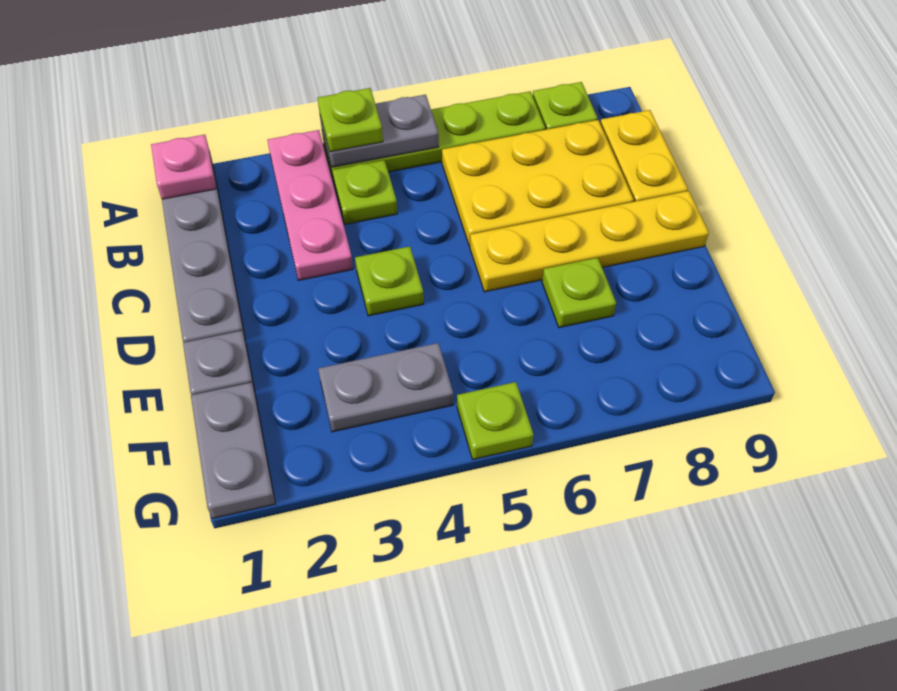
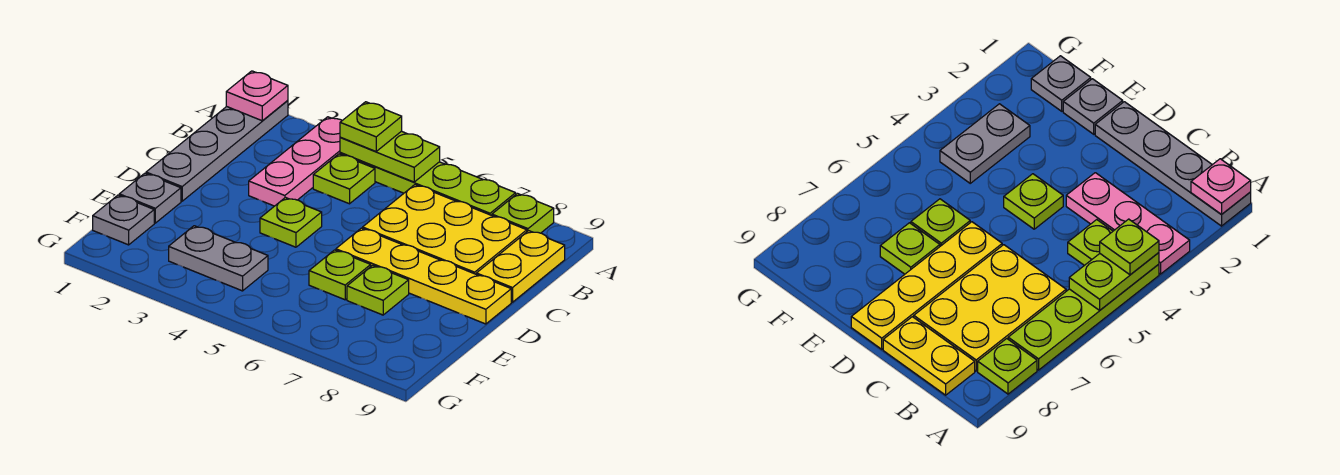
grey plate A4:A5 level 2 -> lime plate A4:A5 level 2
grey plate F1:G1 level 1 -> grey plate F1 level 1
lime plate G5 level 1 -> lime plate E6 level 1

